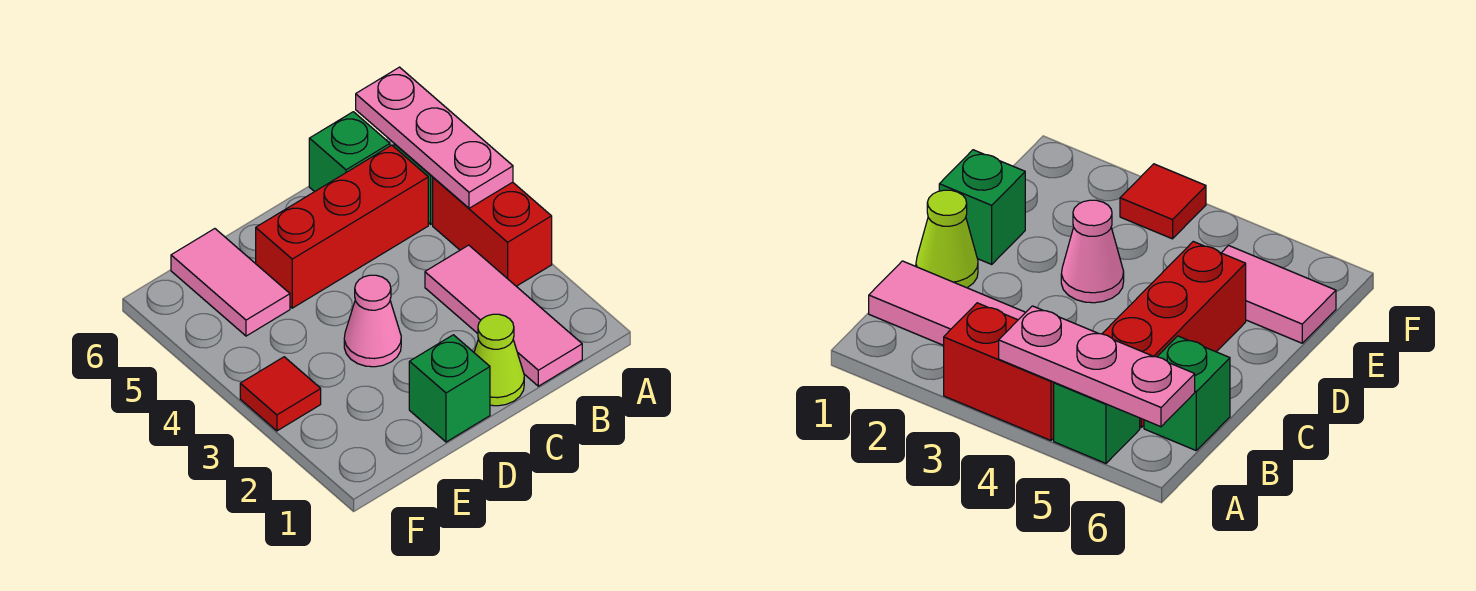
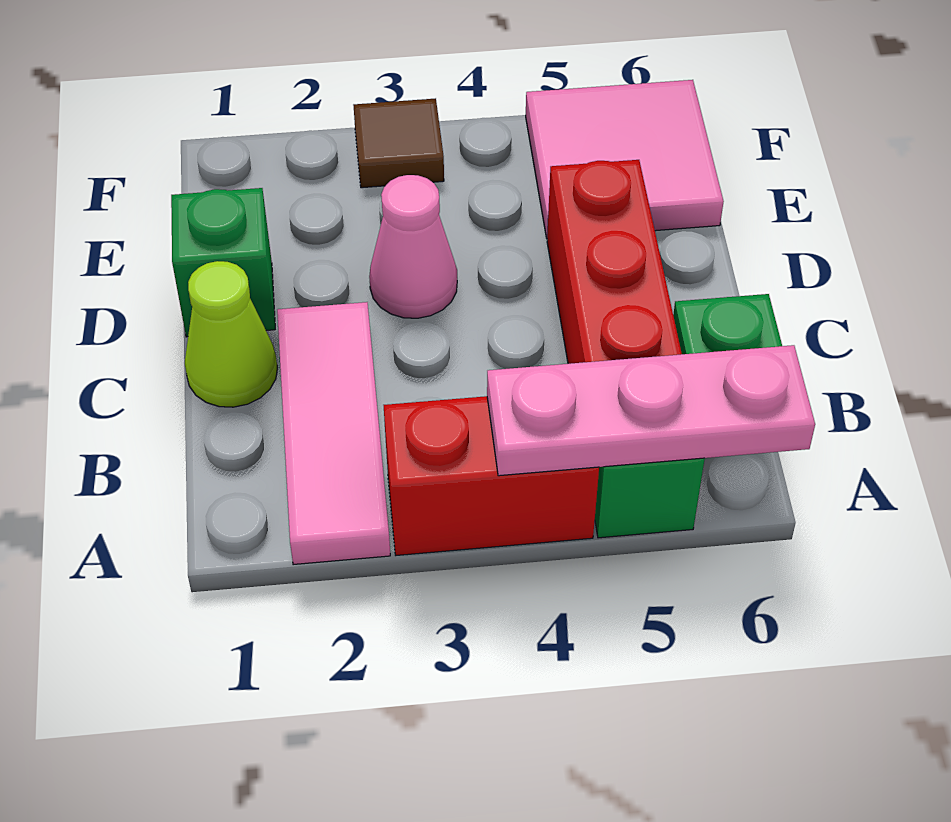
pink tile B1:B3 level 1 -> pink tile A2:C2 level 1
pink tile E5:E6 level 1 -> pink tile E5:F6 level 1
red tile F3 level 1 -> brown tile F3 level 1

